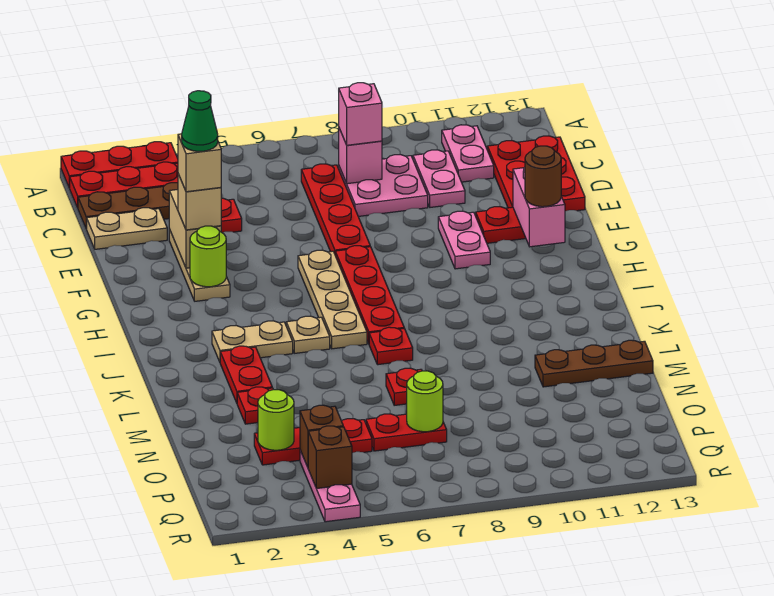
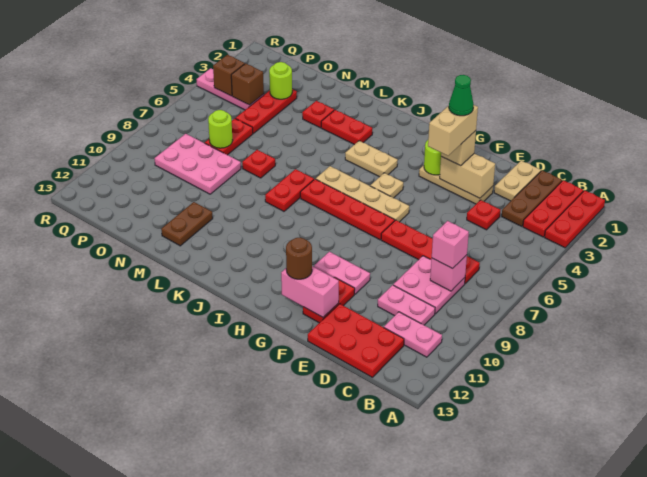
tan brick F3 level 4 -> tan brick F3:F4 level 4
tan plate J3:J4 level 1 -> tan plate I4:J4 level 1
tan plate J5 level 1 -> tan plate H5 level 1
red plate K7 level 1 -> red plate K7:K8 level 1
brown plate M11:M13 level 1 -> brown plate M11:M12 level 1
none -> pink plate N8:P9 level 1

